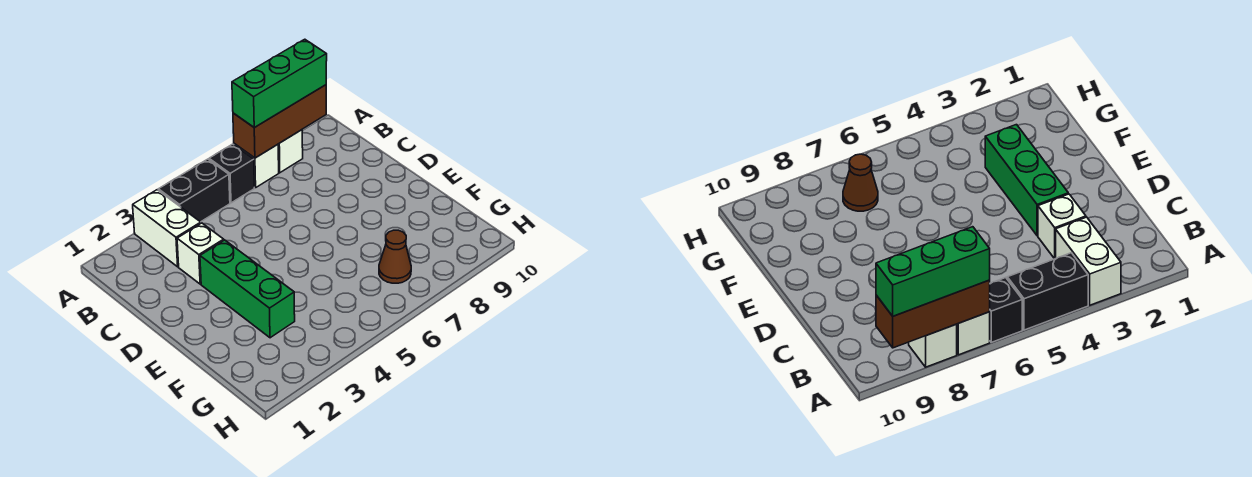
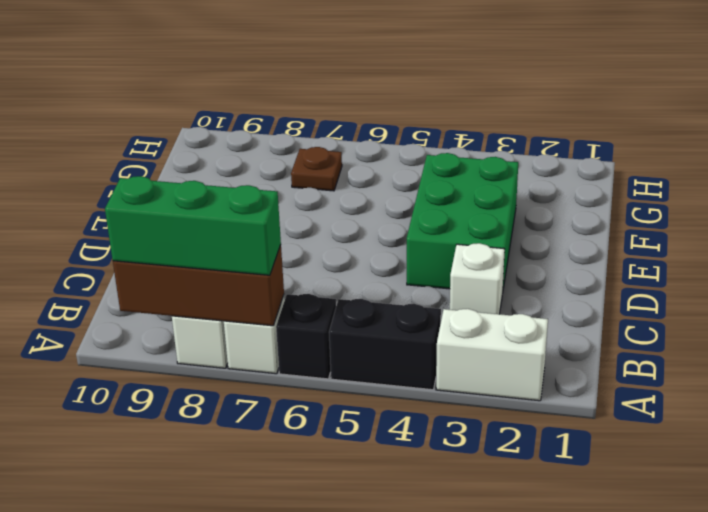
white brick A3:B3 level 1 -> white brick A2:A3 level 1
green brick D3:F3 level 1 -> green brick D3:F4 level 1
brown cone G7 level 1 -> brown plate G7 level 1

